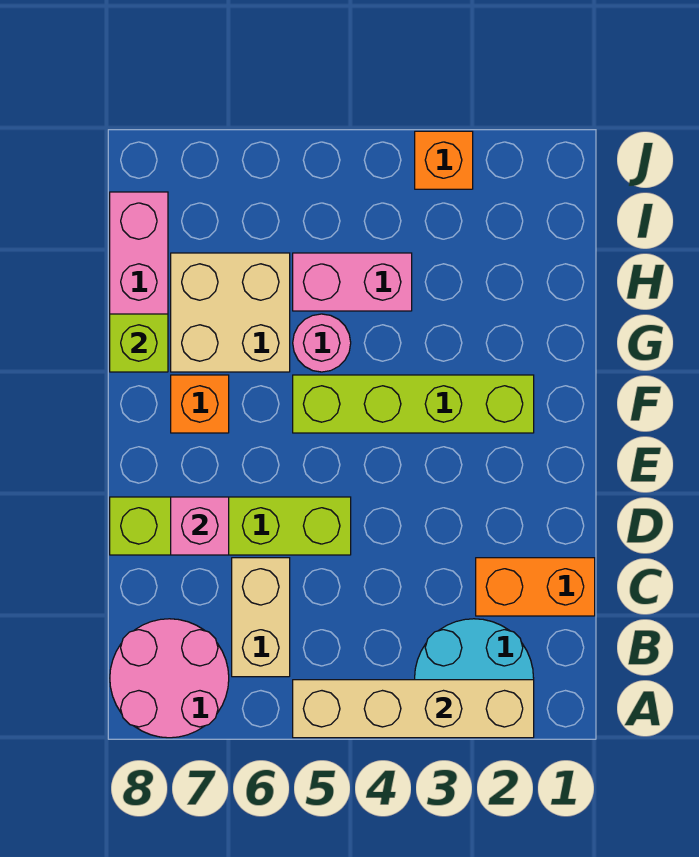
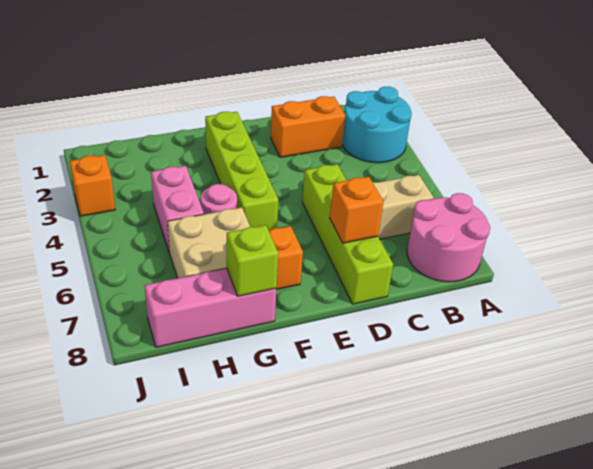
tan brick A2:A5 level 2 -> none
orange brick C1:C2 level 1 -> orange brick C2:D2 level 1
pink brick D7 level 2 -> orange brick D7 level 2

